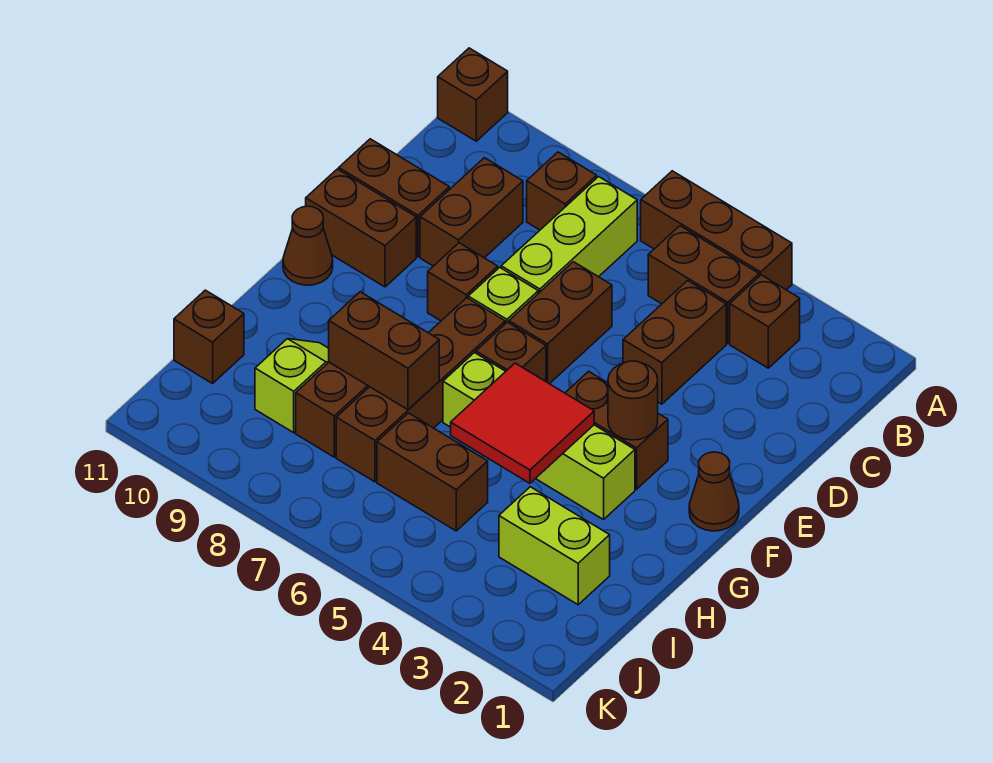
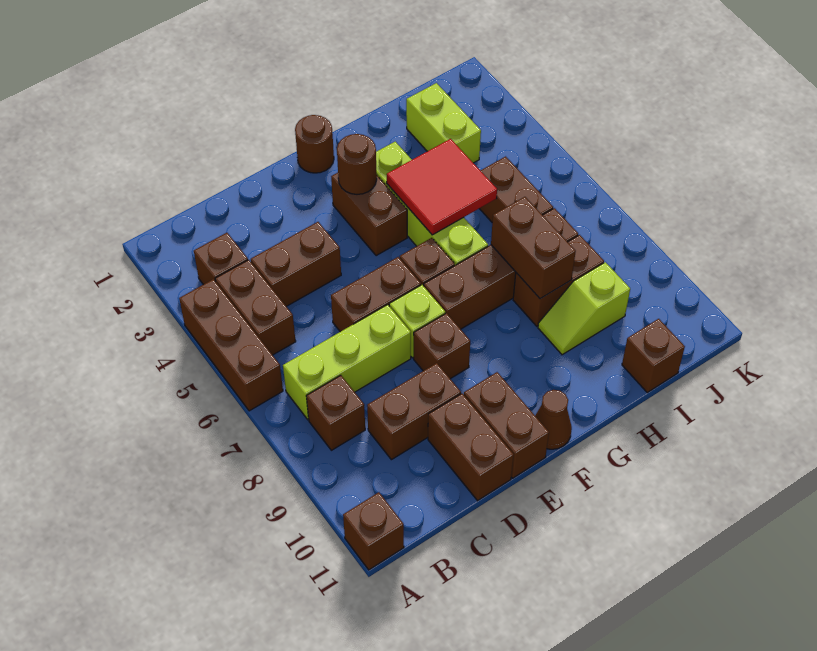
brown cone F1 level 1 -> brown round brick F1 level 1

